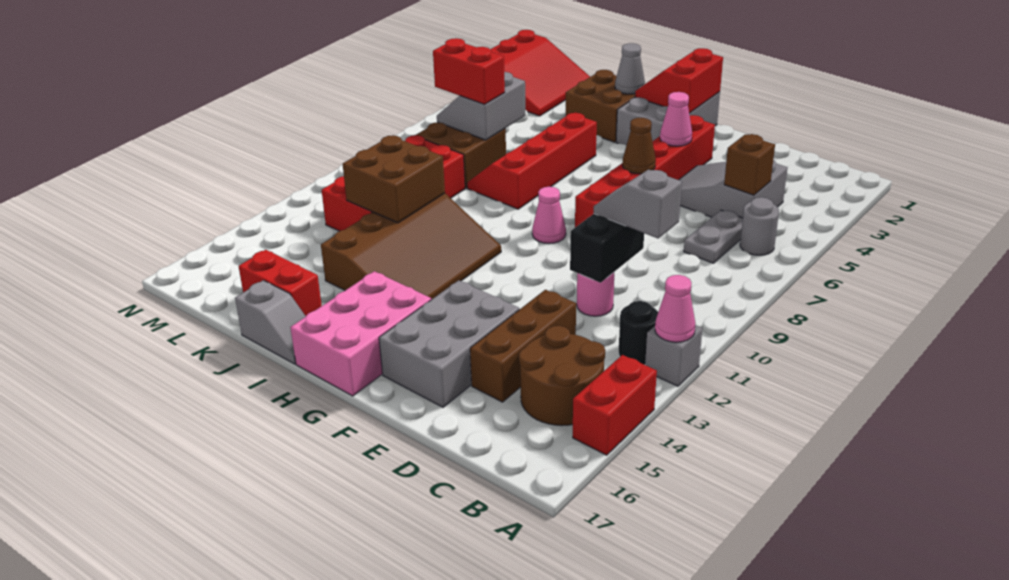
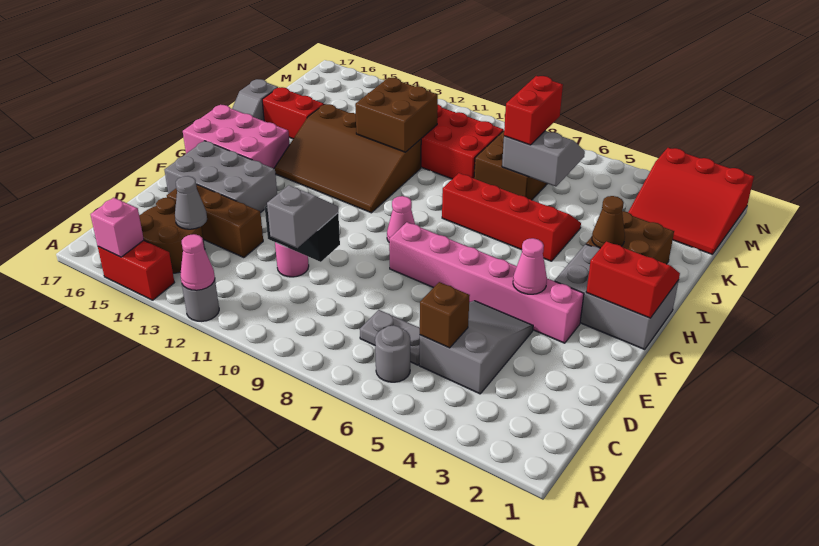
grey brick A12 level 1 -> grey round brick A12 level 1
none -> pink brick A15 level 2
black round brick B12 level 1 -> none
red brick F3:F8 level 1 -> pink brick F3:F8 level 1
brown cone F6 level 2 -> brown cone I3 level 2
grey cone I2 level 2 -> grey cone C14 level 2
red brick J16:K16 level 1 -> red brick J15:J16 level 1

